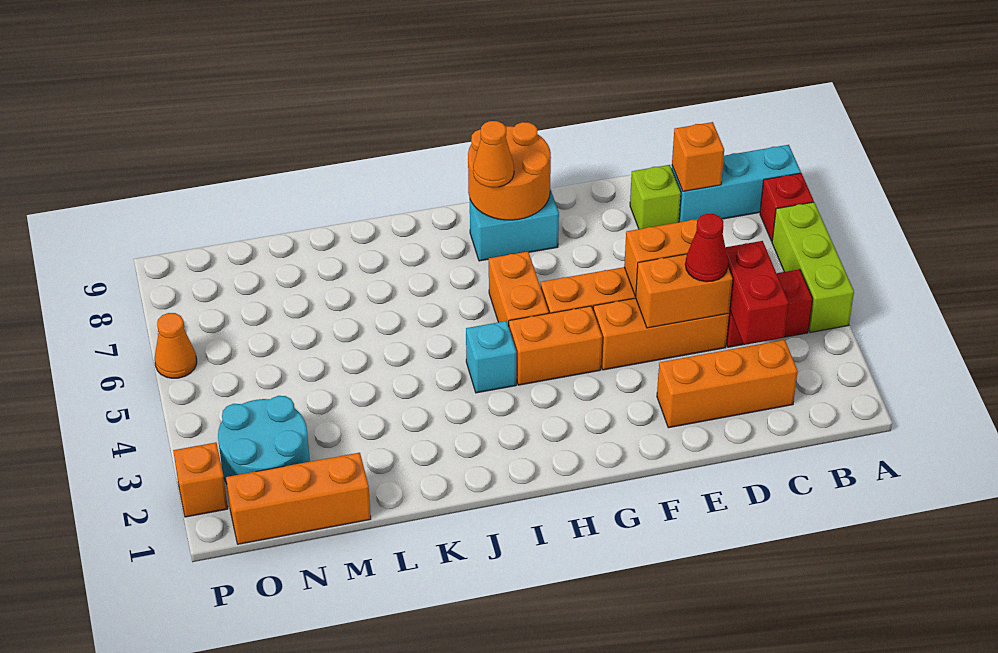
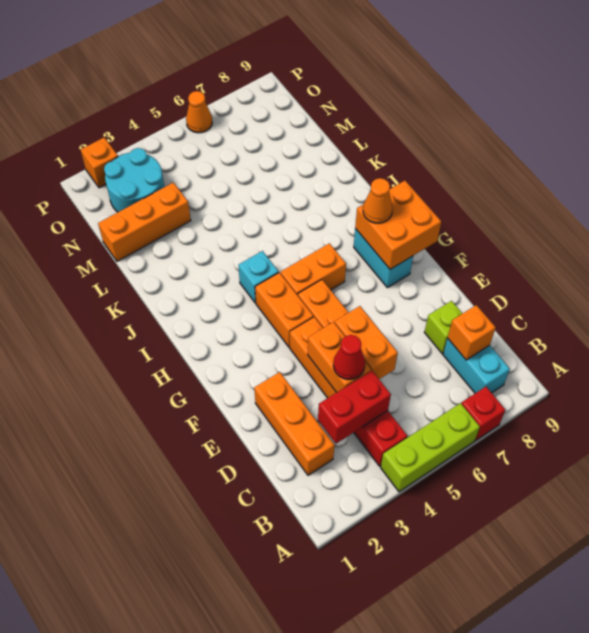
cyan brick A8:C8 level 1 -> cyan brick B8:C8 level 1
orange round brick G8:H9 level 2 -> orange brick G8:H9 level 2
orange brick M1:O1 level 1 -> orange brick M1:M3 level 1

